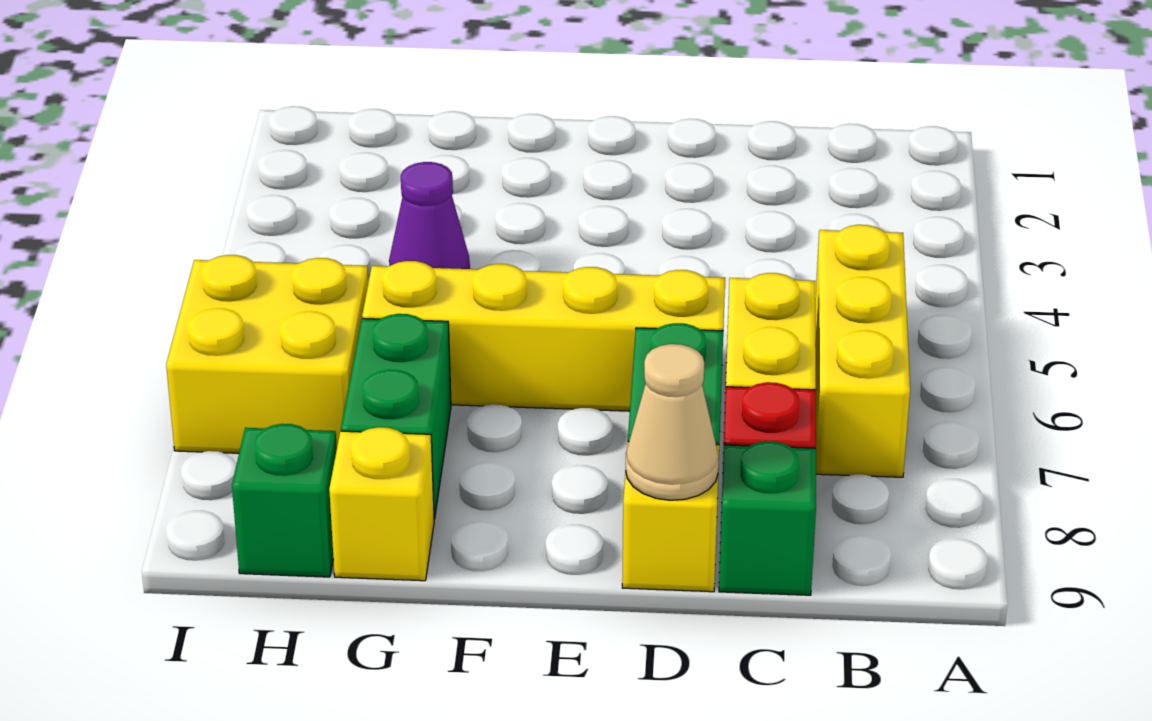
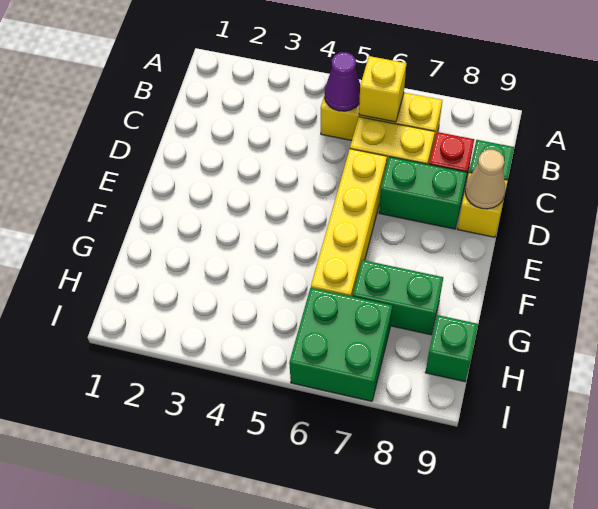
purple cone G4 level 1 -> purple cone B5 level 2
yellow brick G9 level 1 -> yellow brick B6 level 2
yellow brick H6:I7 level 1 -> green brick H6:I7 level 1

